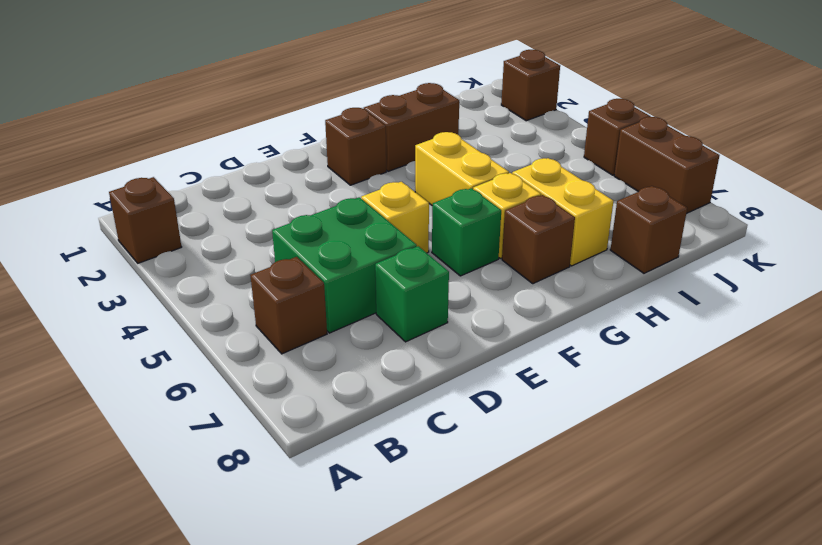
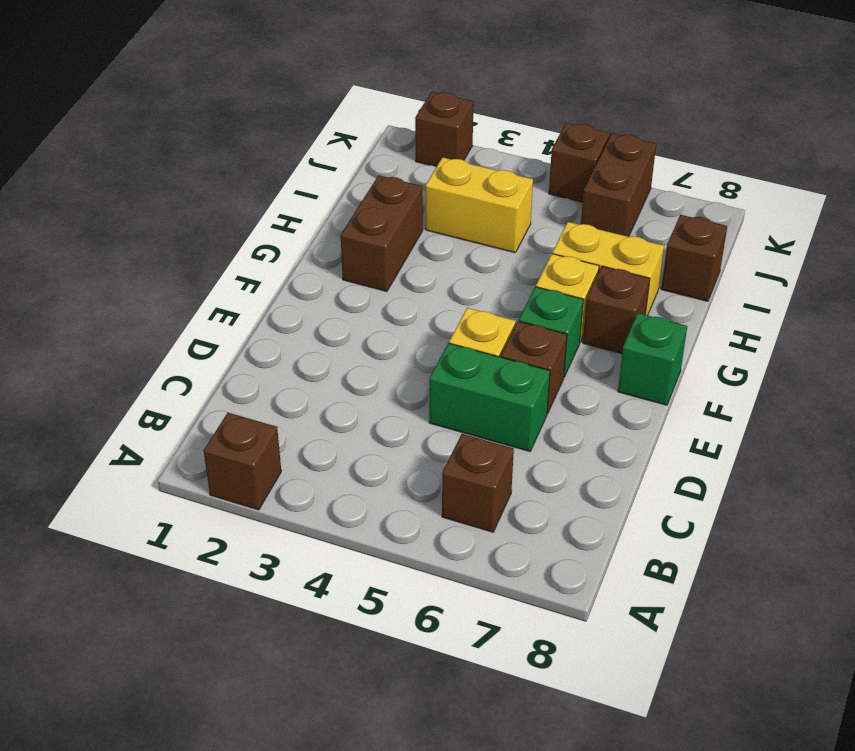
green brick C5:D6 level 1 -> green brick D5:D6 level 1
green brick D7 level 1 -> green brick F8 level 1
brown brick F2 level 1 -> brown brick E6 level 1
yellow brick G4:G5 level 1 -> yellow brick I3:I4 level 1
brown brick K6:K7 level 1 -> brown brick J6:K6 level 1

